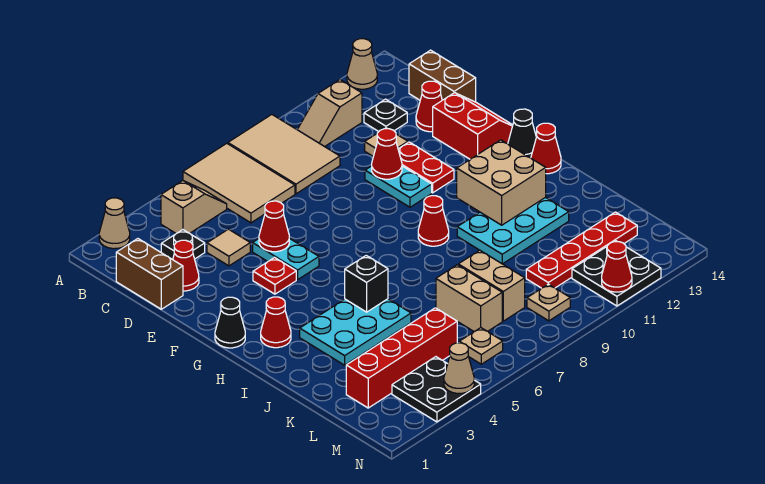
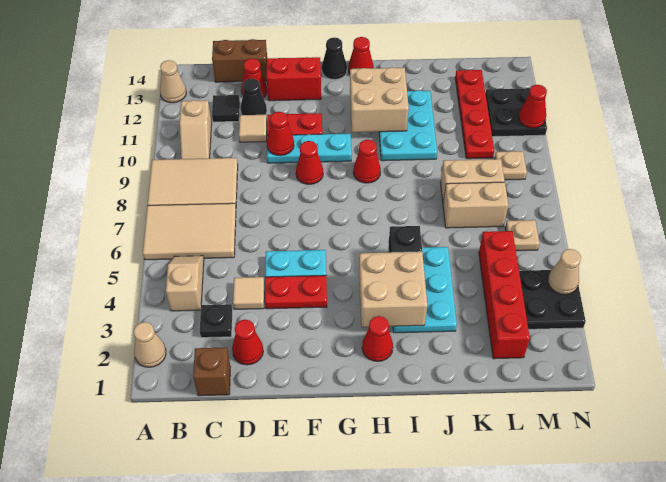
brown brick C1:D1 level 1 -> brown brick C1 level 1
black plate C12 level 1 -> black tile C12 level 1
red cone E5 level 2 -> red cone F9 level 1
cyan plate E10:F10 level 1 -> cyan plate E10:G10 level 1
red plate F4 level 1 -> red plate E4:F4 level 1
black cone G1 level 1 -> black cone D12 level 1
none -> tan brick H3:I4 level 2

